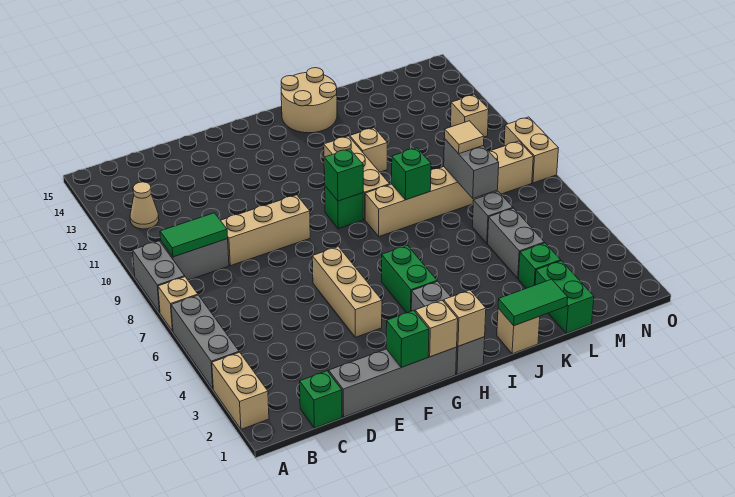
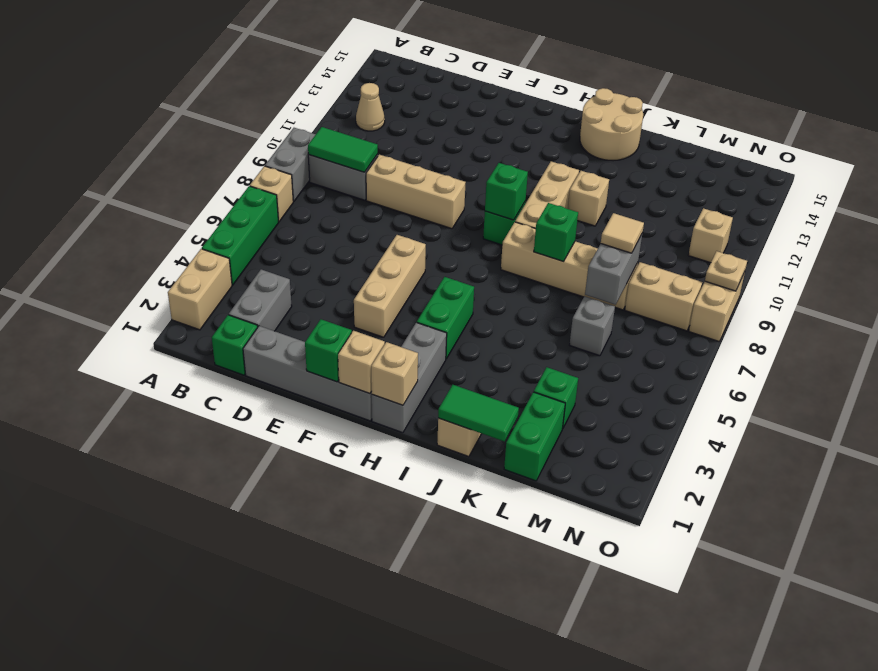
grey brick A4:A6 level 1 -> green brick A4:A6 level 1
grey brick L4:L5 level 1 -> grey brick C2:C3 level 1
none -> tan plate O9 level 2

